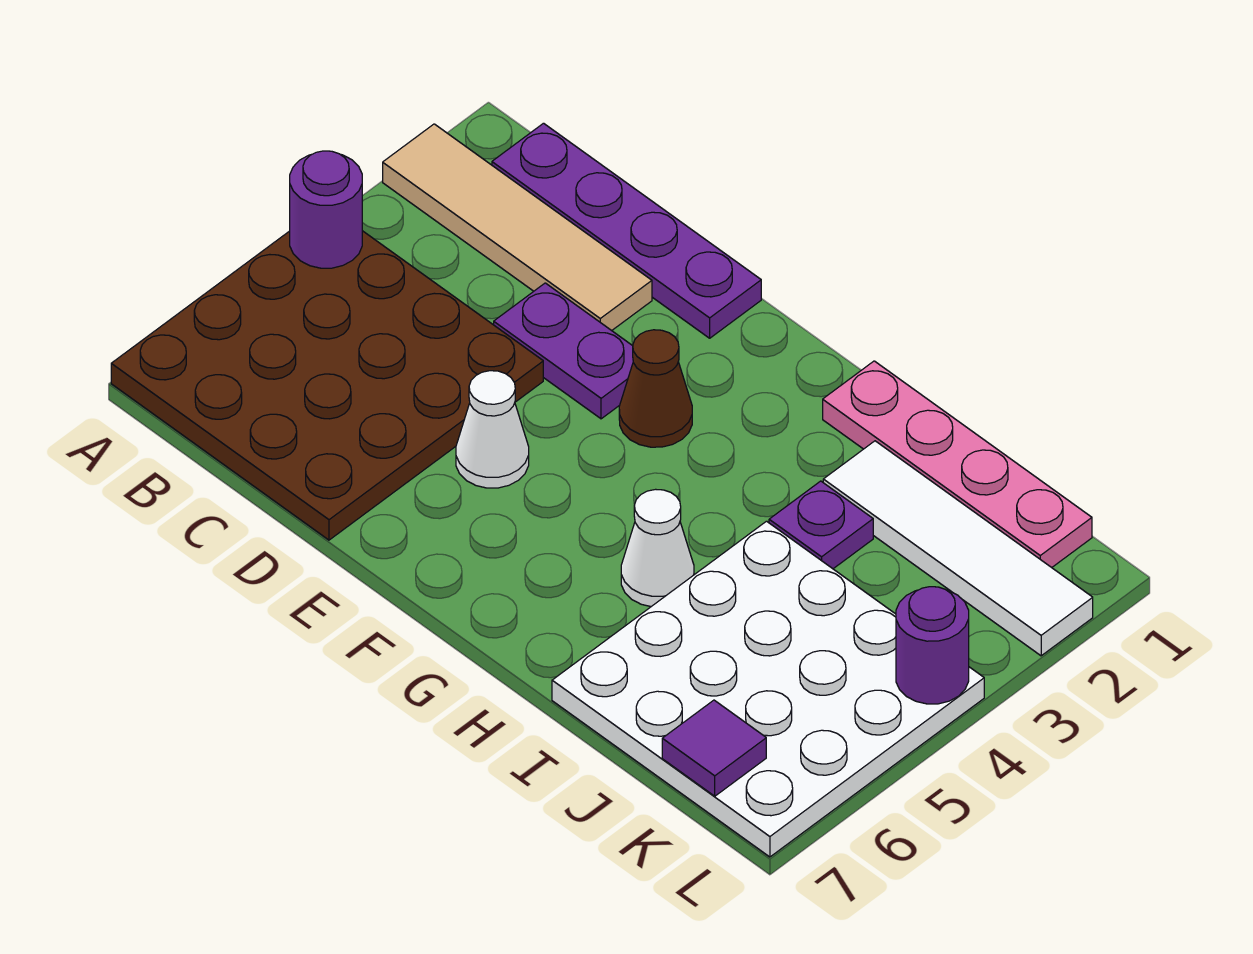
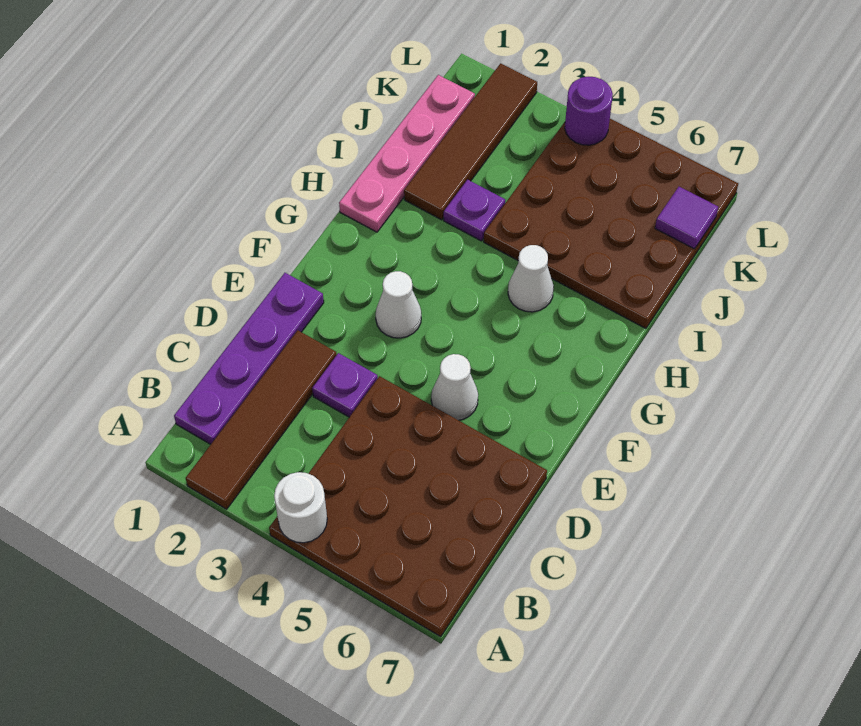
tan tile A2:D2 level 1 -> brown tile A2:D2 level 1
purple round brick A4 level 2 -> white round brick A4 level 2
purple plate D3:E3 level 1 -> purple plate D3 level 1
brown cone F3 level 1 -> white cone F3 level 1
white tile I2:L2 level 1 -> brown tile I2:L2 level 1
white plate I4:L7 level 1 -> brown plate I4:L7 level 1

